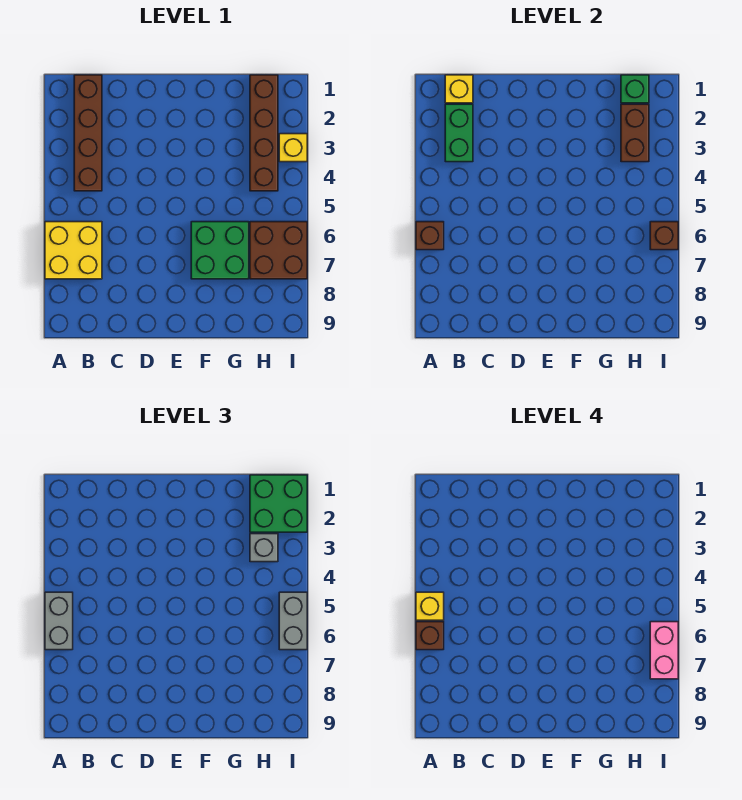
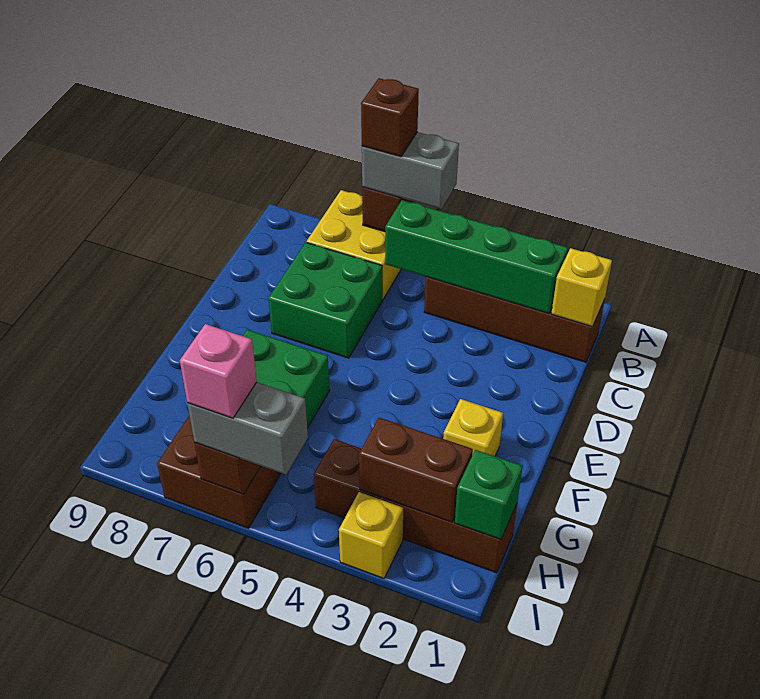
yellow brick A5 level 4 -> yellow brick F2 level 1
green brick B2:B3 level 2 -> green brick B2:B5 level 2
green brick H1:I2 level 3 -> green brick C6:D7 level 1
grey brick H3 level 3 -> none
pink brick I6:I7 level 4 -> pink brick I6 level 4

